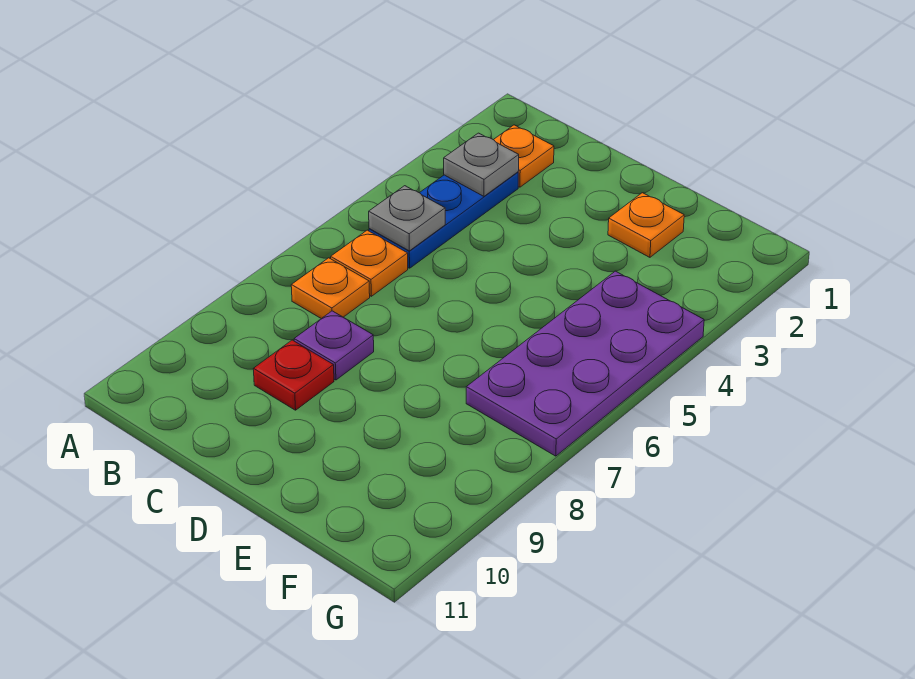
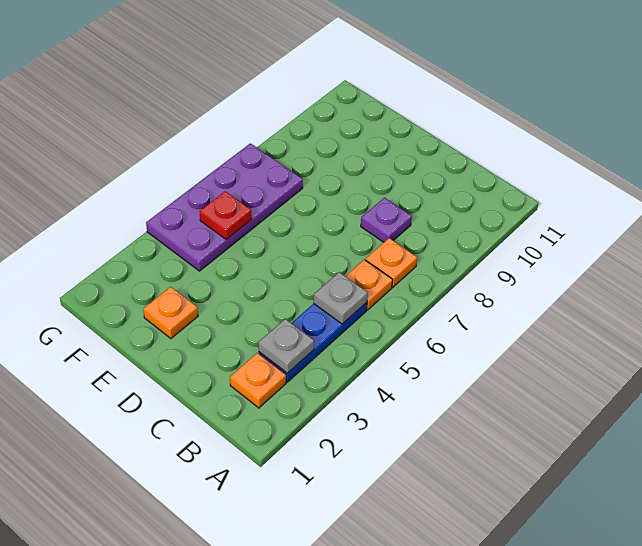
red plate C9 level 1 -> red plate F5 level 2

